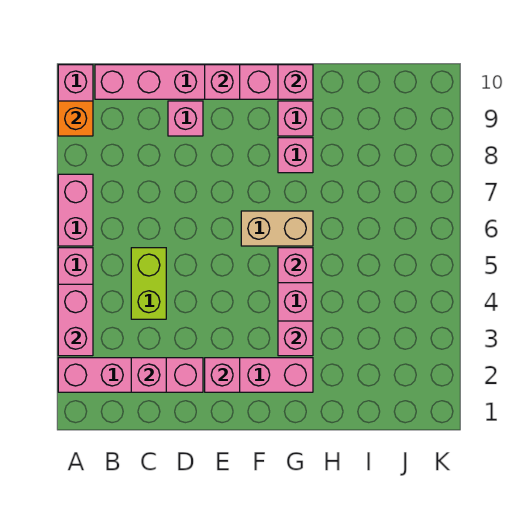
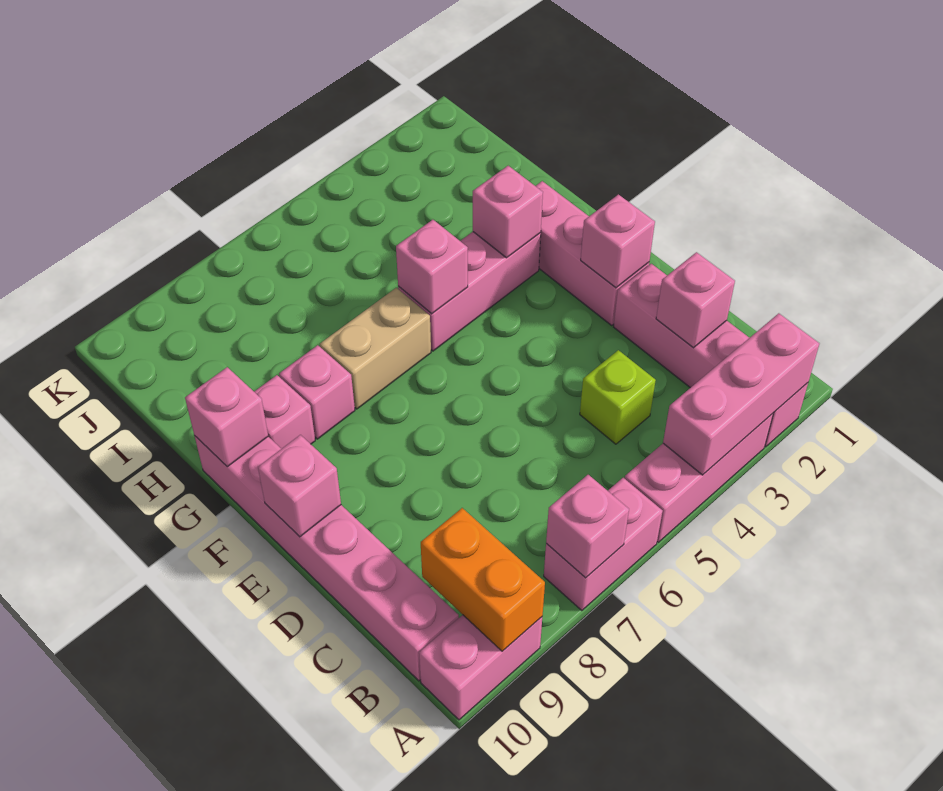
pink brick A3:A4 level 2 -> pink brick A2:A4 level 2
orange brick A9 level 2 -> orange brick A9:B9 level 2
lime brick C4:C5 level 1 -> lime brick C4 level 1
pink brick D9 level 1 -> pink brick A7 level 2
tan brick F6:G6 level 1 -> tan brick G6:G7 level 1

